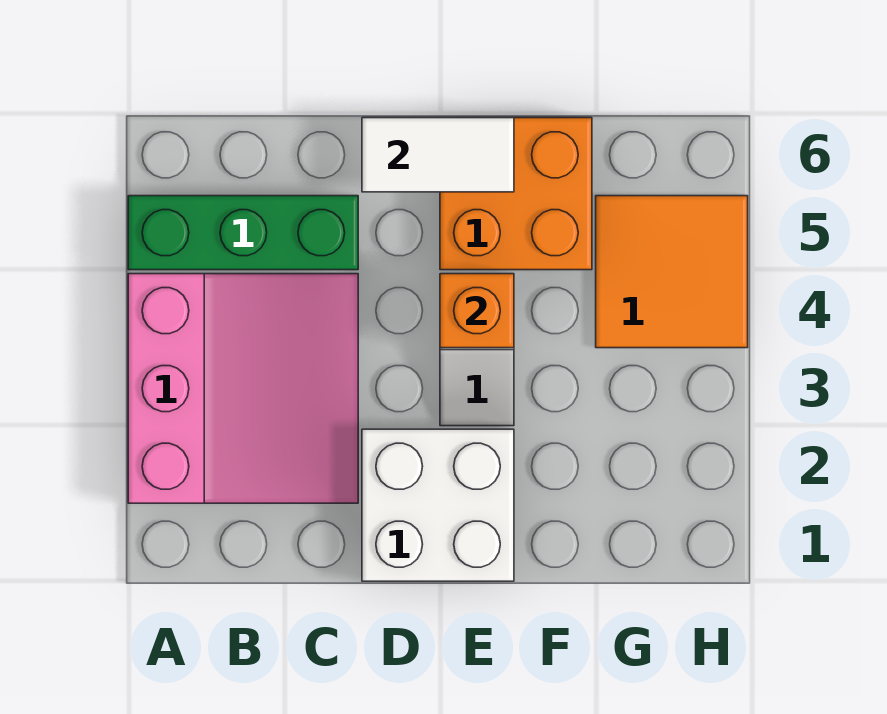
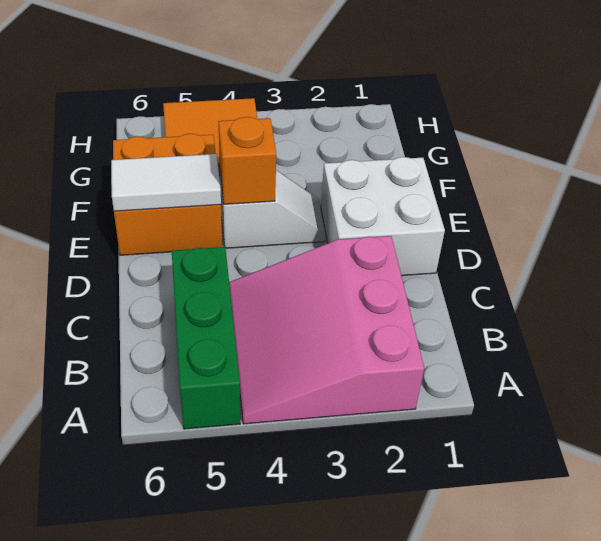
pink slope A2:C4 level 1 top A -> pink slope A2:C4 level 1 top 2
white tile D6:E6 level 2 -> white tile E5:E6 level 2

